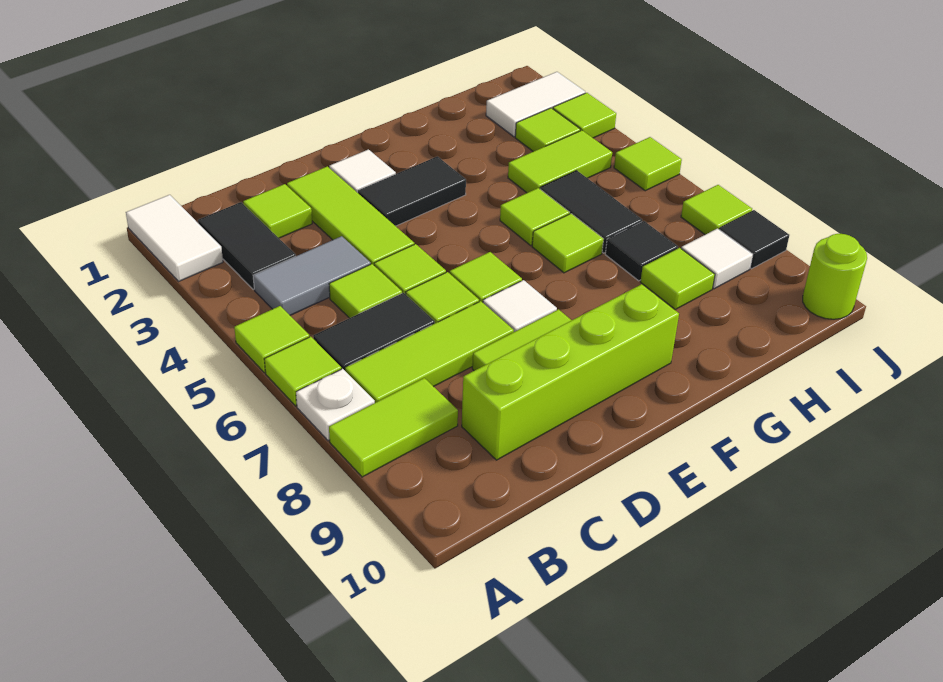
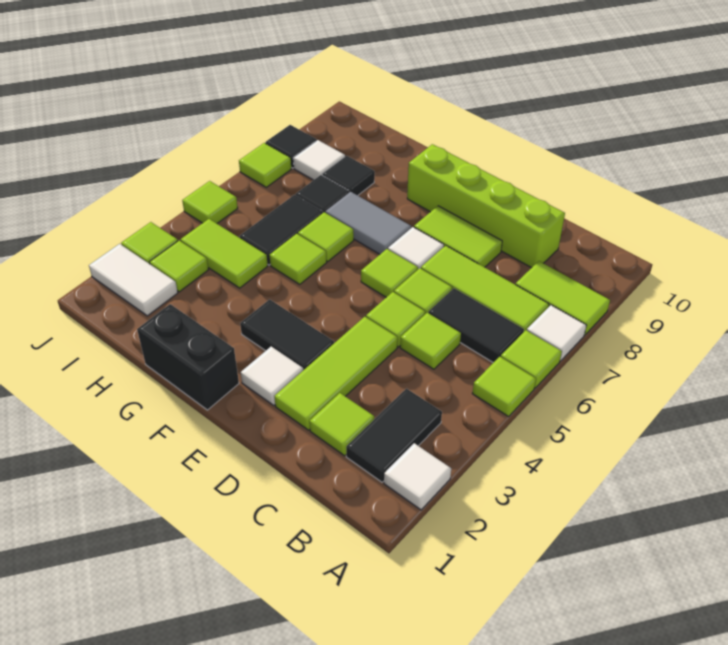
white tile A1:A2 level 1 -> white tile A2 level 1
white plate A7 level 1 -> white tile A7 level 1
grey tile B4:C4 level 1 -> grey tile F7:G7 level 1
none -> black brick F1:G1 level 1
lime tile H8 level 1 -> black tile H8 level 1
lime round brick J10 level 1 -> none

